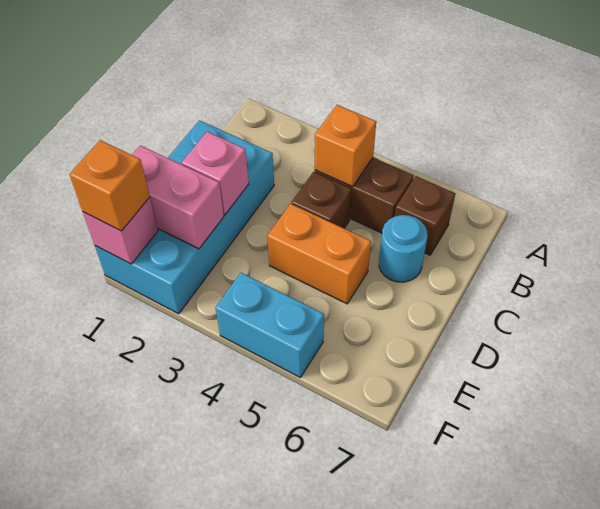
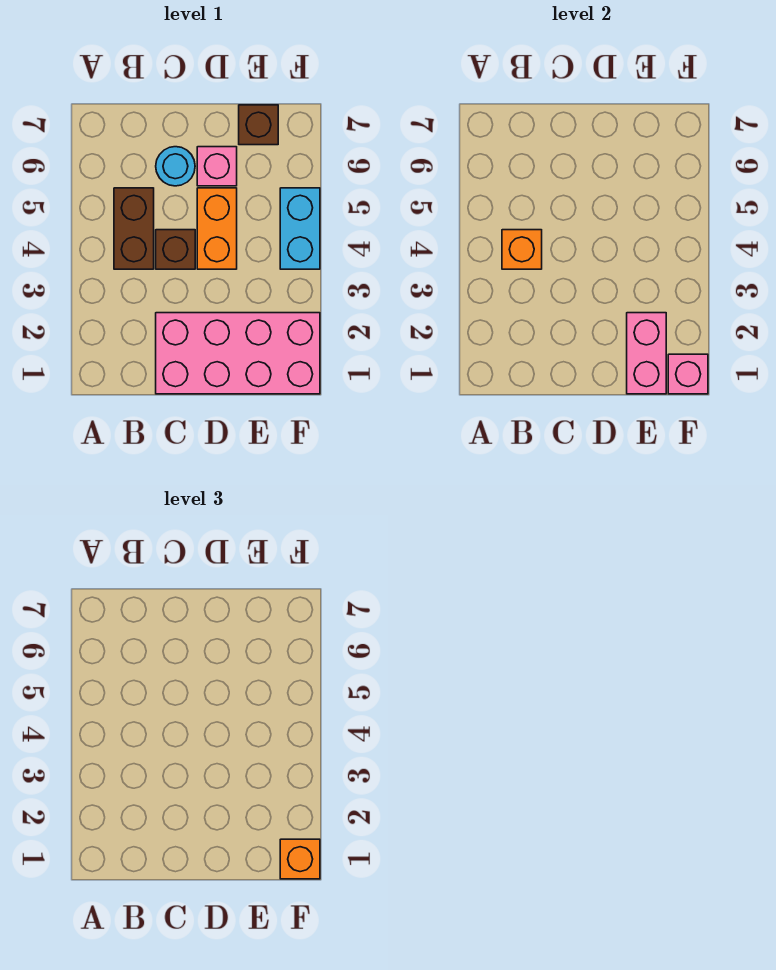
brown brick B6 level 1 -> brown brick E7 level 1
cyan brick C1:F2 level 1 -> pink brick C1:F2 level 1
pink brick D2 level 2 -> pink brick D6 level 1

